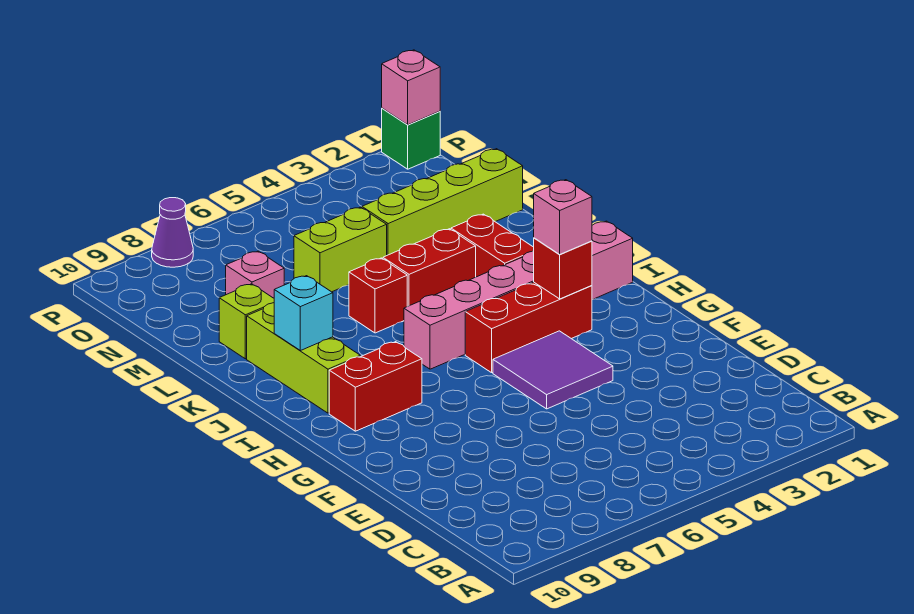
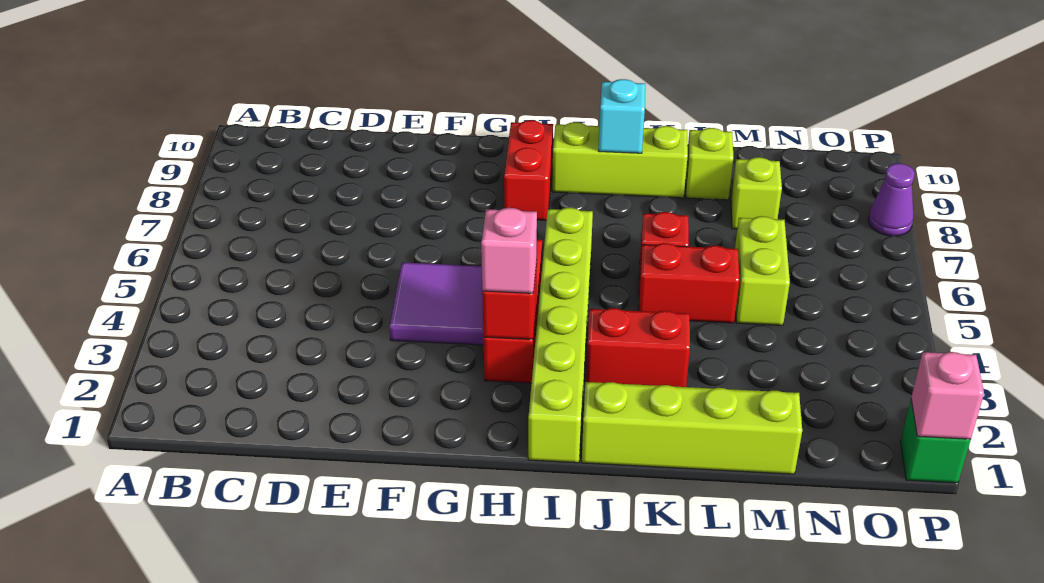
pink brick I1:I6 level 1 -> lime brick I1:I6 level 1
red brick K4:K5 level 1 -> red brick K5:L5 level 1
lime brick M1:M4 level 1 -> lime brick J1:M1 level 1
pink brick M8 level 1 -> lime brick M8 level 1

